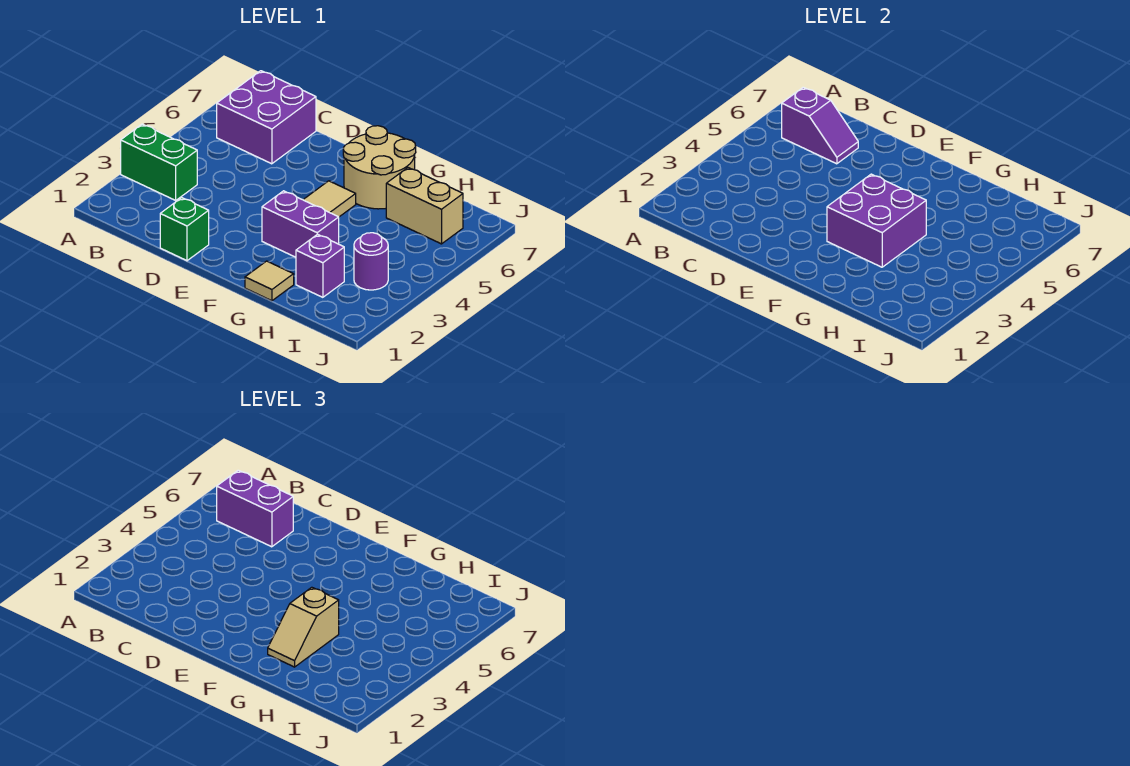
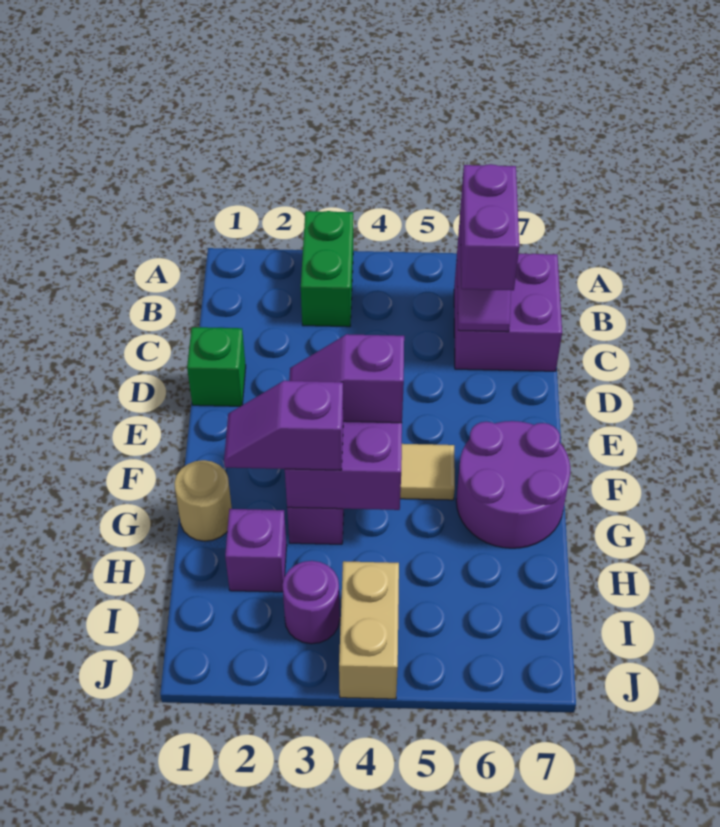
none -> purple slope F3:F4 level 3 top 4
tan round brick F6:G7 level 1 -> purple round brick F6:G7 level 1
tan tile G1 level 1 -> tan round brick G1 level 1
tan slope G2:G3 level 3 top 3 -> purple slope G2:G3 level 3 top 3
tan brick H6:I6 level 1 -> tan brick I4:J4 level 1

